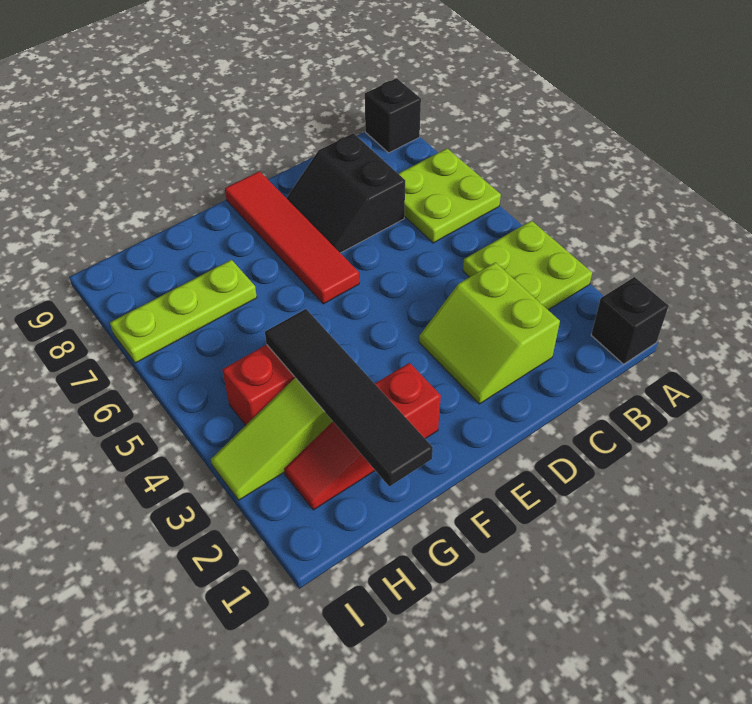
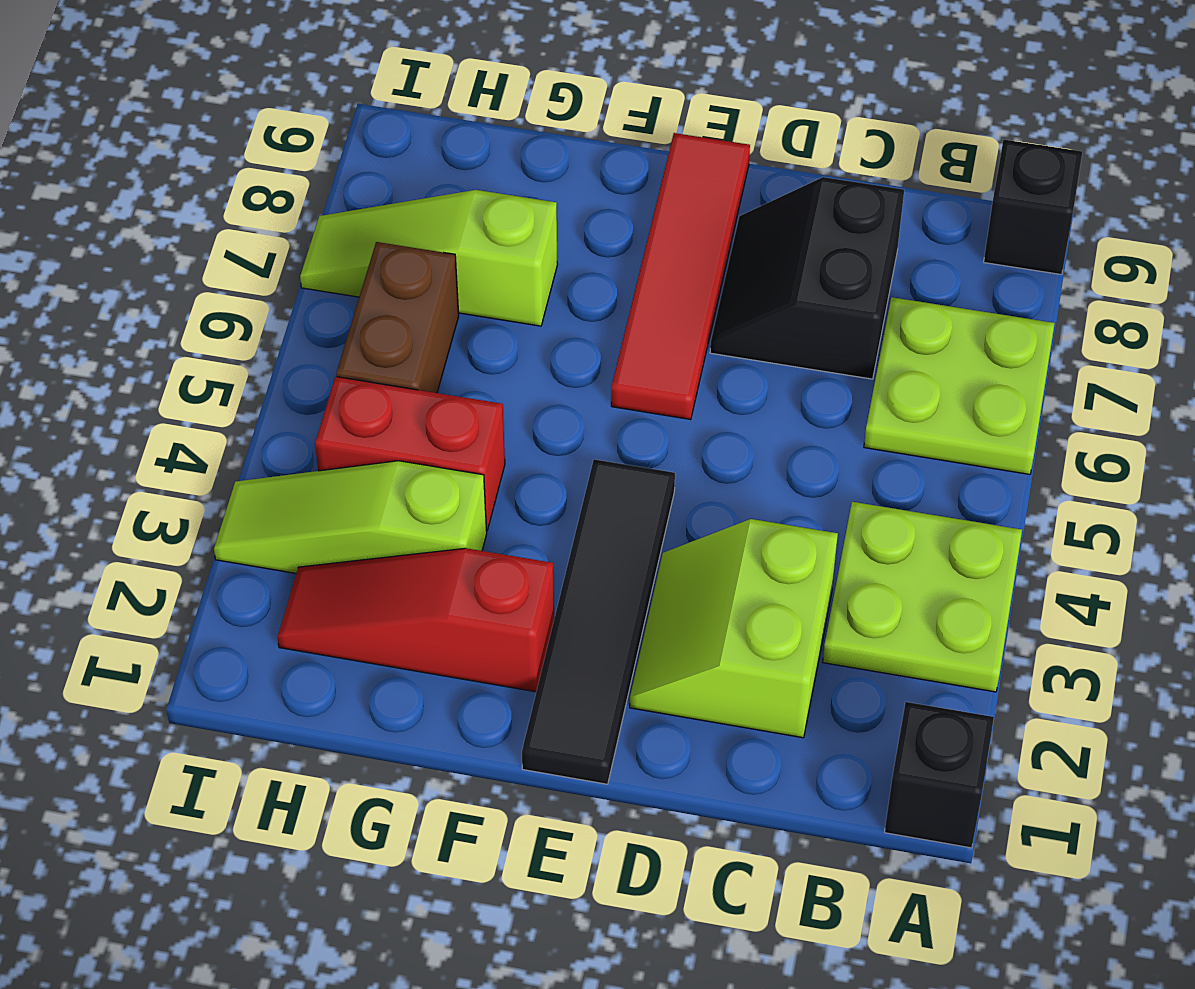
black tile G1:G4 level 2 -> black tile E1:E4 level 1
lime plate G7:I7 level 1 -> lime slope G7:I7 level 1 top G
none -> brown brick H5:H6 level 1

